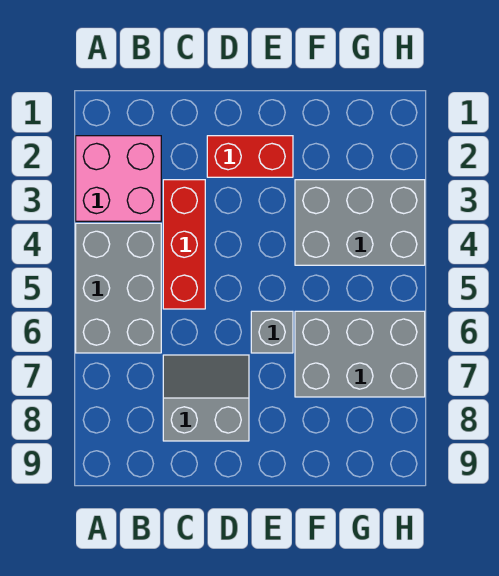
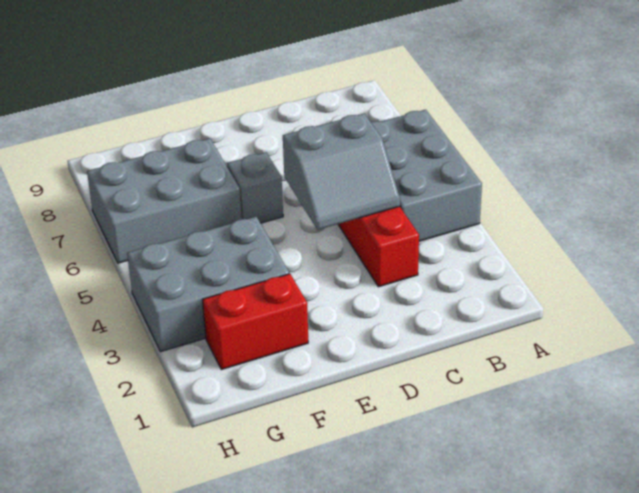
pink brick A2:B3 level 1 -> none
grey slope C7:D8 level 1 top 8 -> grey slope C4:D5 level 2 top 5
red brick D2:E2 level 1 -> red brick F2:G2 level 1

